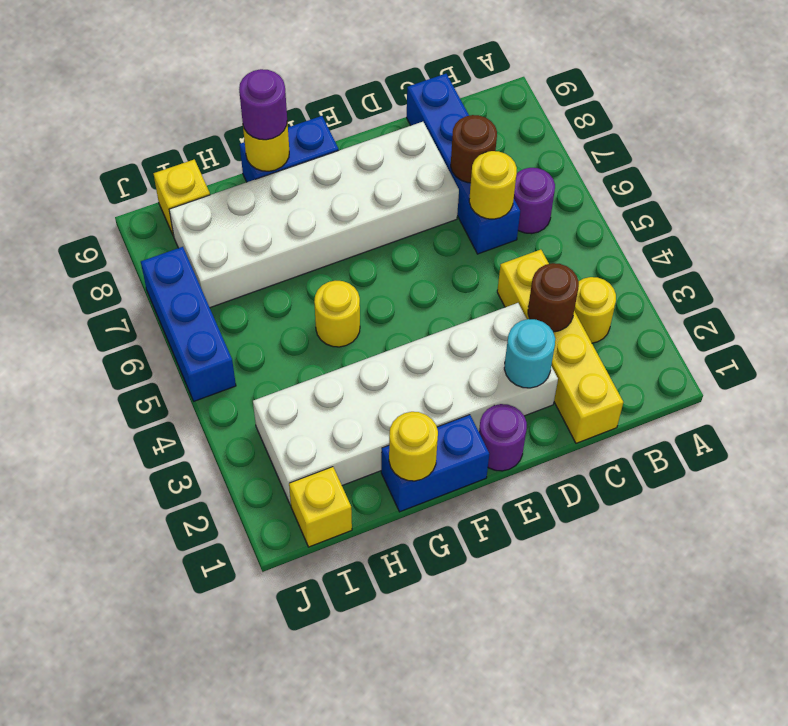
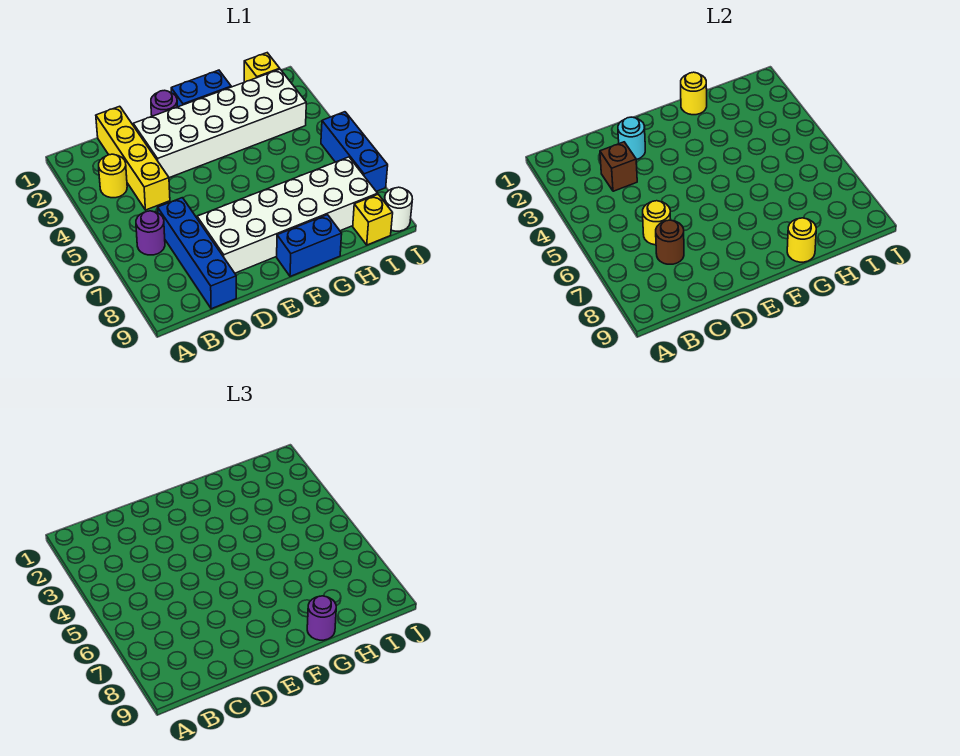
brown round brick C3 level 2 -> brown brick C3 level 2
yellow round brick G5 level 1 -> none
none -> white round brick J9 level 1

